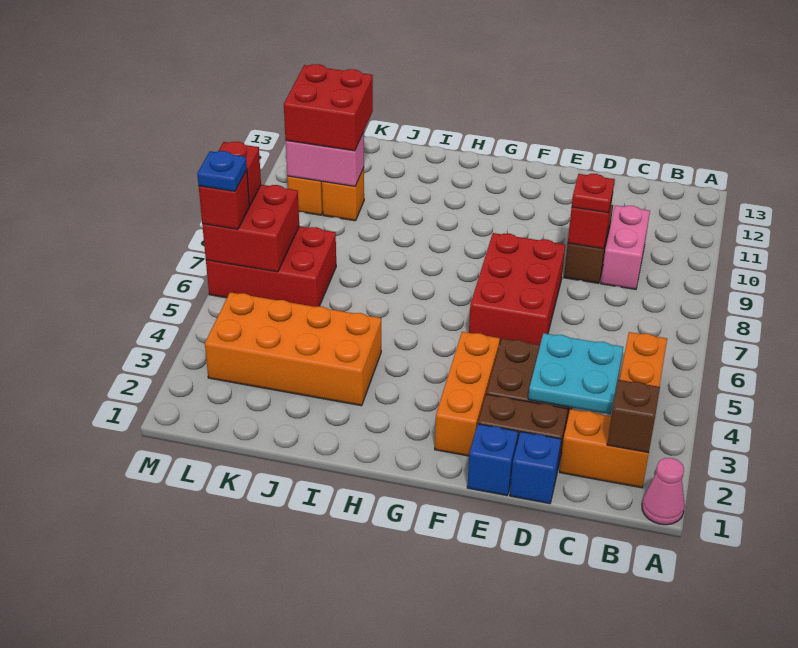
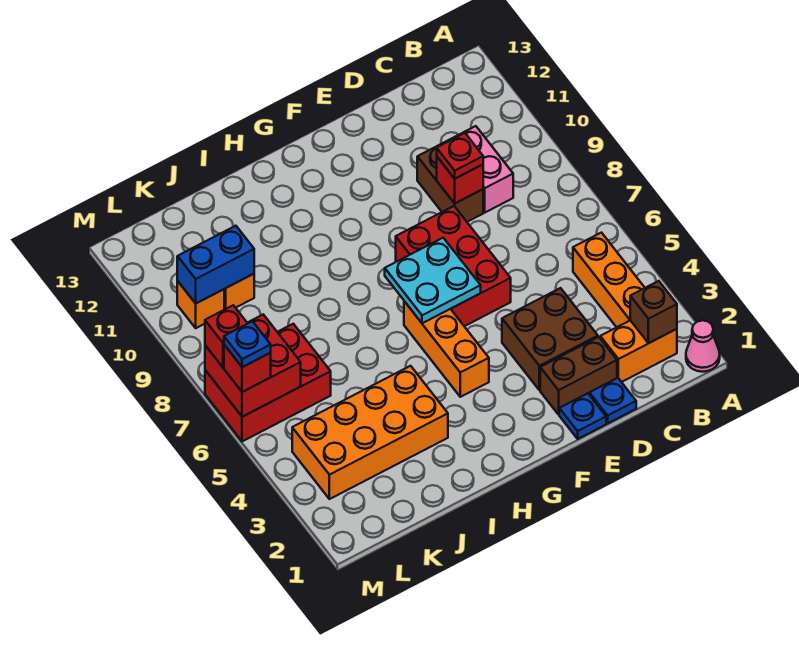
cyan plate C3:D4 level 2 -> cyan plate F6:G7 level 2
blue brick D1 level 1 -> blue plate D1 level 1
blue brick E1 level 1 -> blue plate E1 level 1
orange brick F2:F4 level 1 -> orange brick G4:G6 level 1
pink brick K10:L10 level 2 -> blue brick K10:L10 level 2
red brick K10:L11 level 3 -> none

